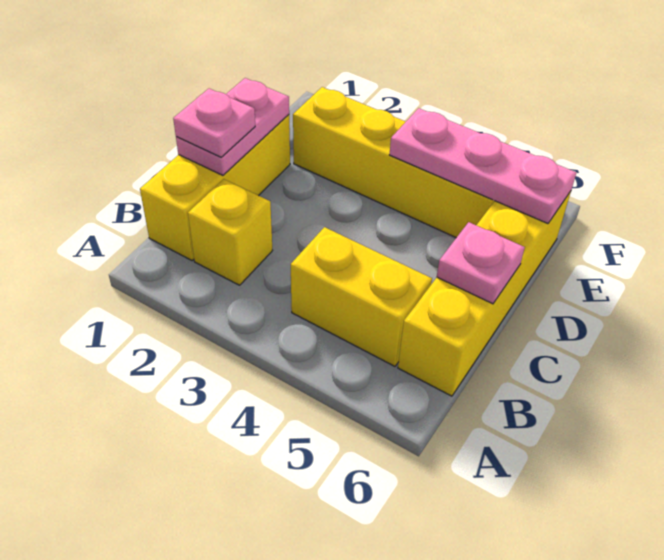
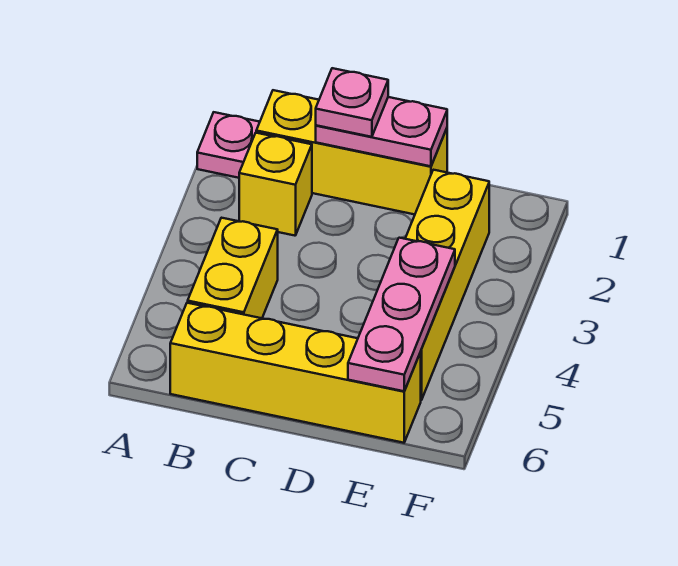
pink plate C6 level 2 -> pink plate A1 level 1

